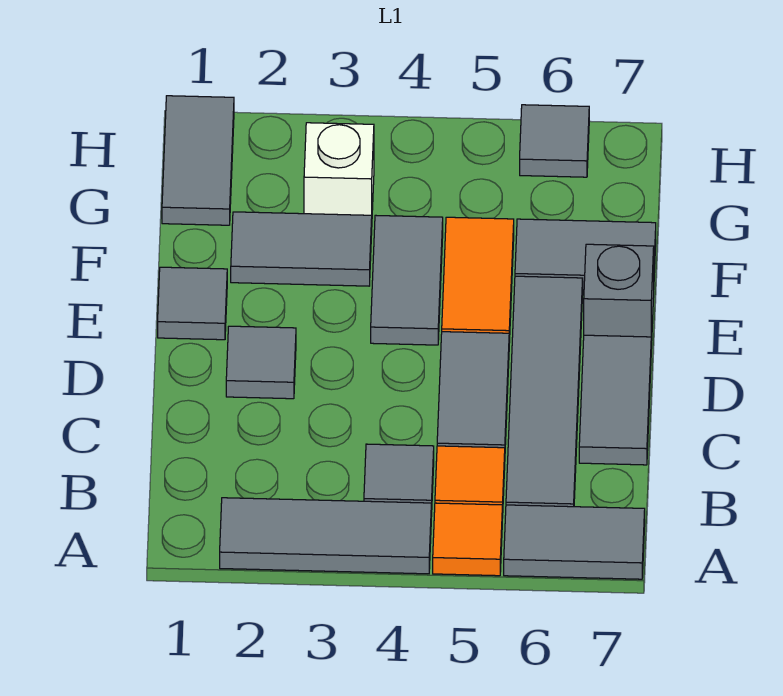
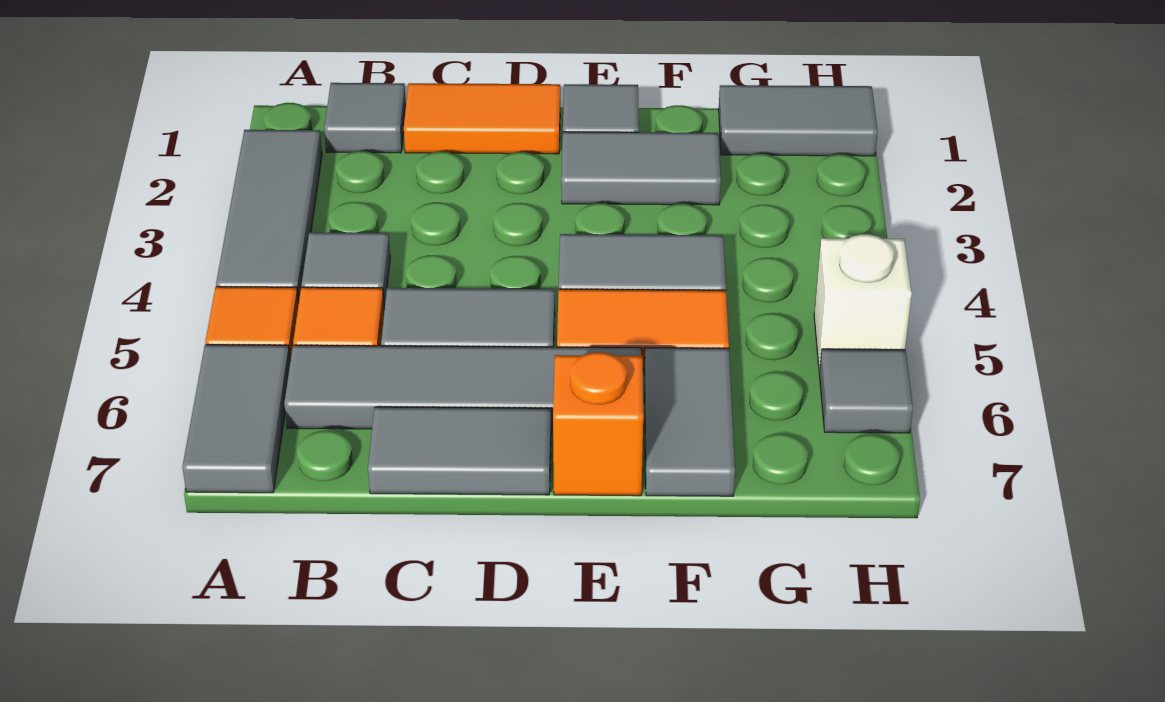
none -> orange tile C1:D1 level 1
grey tile D2 level 1 -> grey tile B1 level 1
grey brick E7 level 1 -> orange brick E7 level 1
grey tile F2:F3 level 1 -> grey tile E2:F2 level 1
white brick G3 level 1 -> white brick H5 level 1

